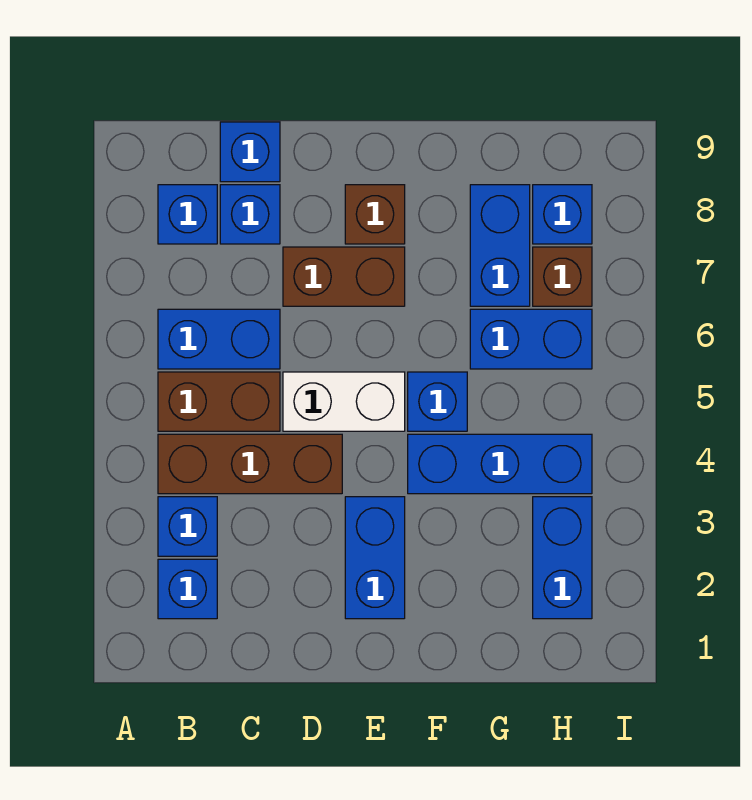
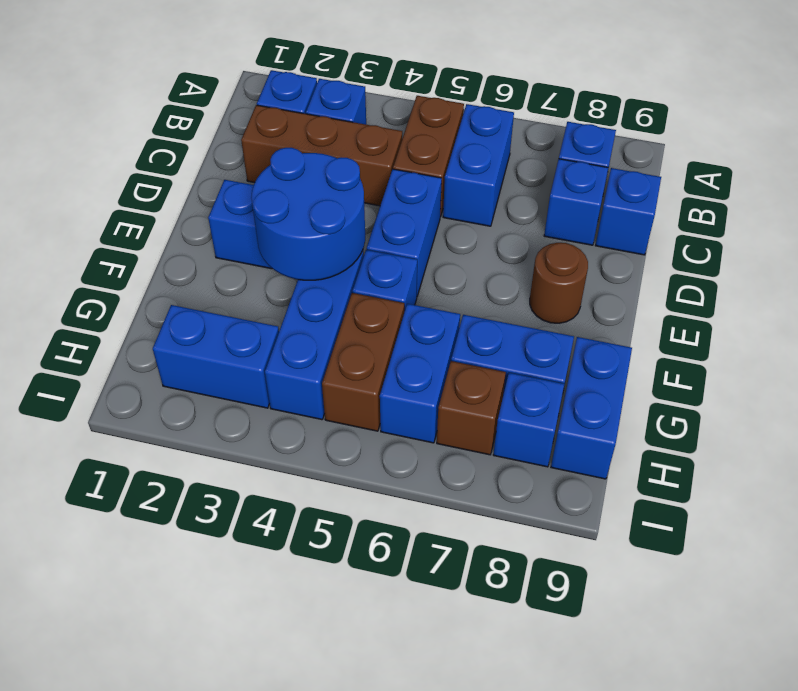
brown brick B4:D4 level 1 -> brown brick C2:C4 level 1
white brick D5:E5 level 1 -> blue brick D5:E5 level 1
brown brick D7:E7 level 1 -> brown brick G5:H5 level 1
none -> blue round brick E3:F4 level 2
brown brick E8 level 1 -> brown round brick E8 level 1
none -> blue brick G9:H9 level 1

